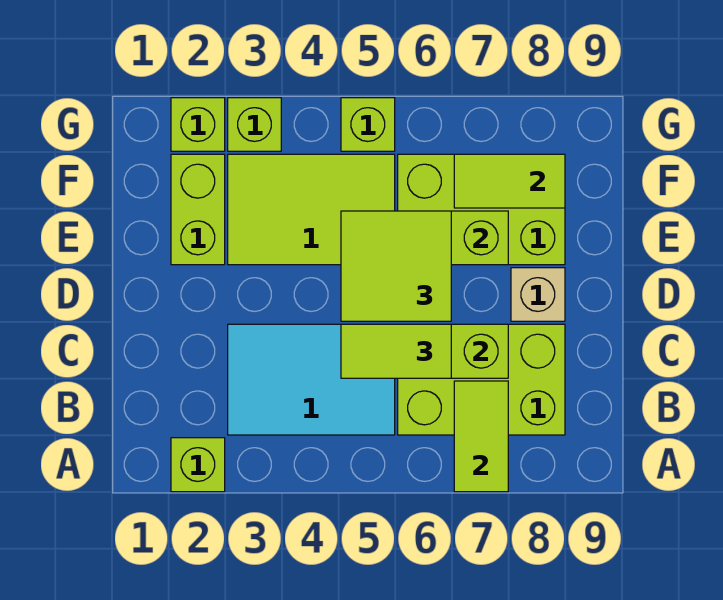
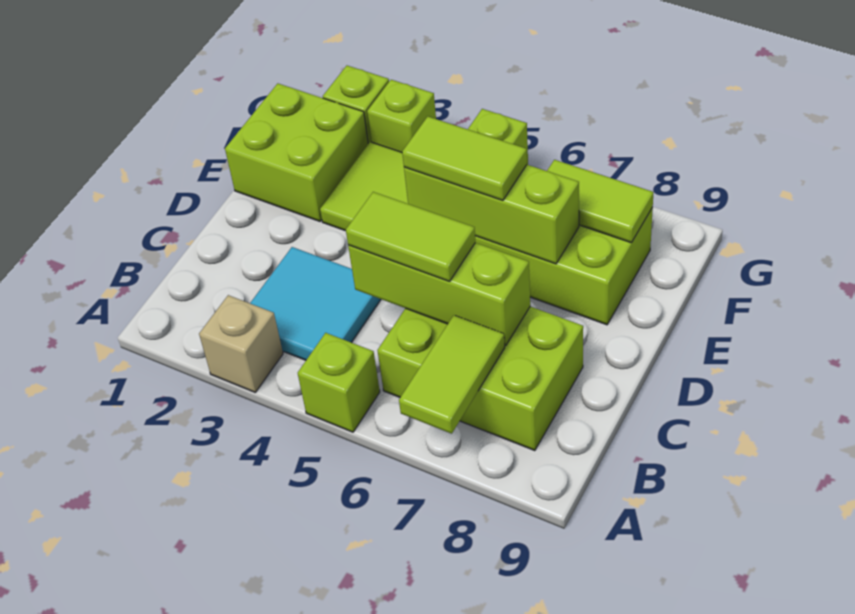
lime brick A2 level 1 -> lime brick A5 level 1
cyan tile B3:C5 level 1 -> cyan tile B3:C4 level 1
lime tile D5:E6 level 3 -> lime tile E5:E6 level 3
tan brick D8 level 1 -> tan brick A3 level 1
lime brick E2:F2 level 1 -> lime brick E1:F2 level 1

